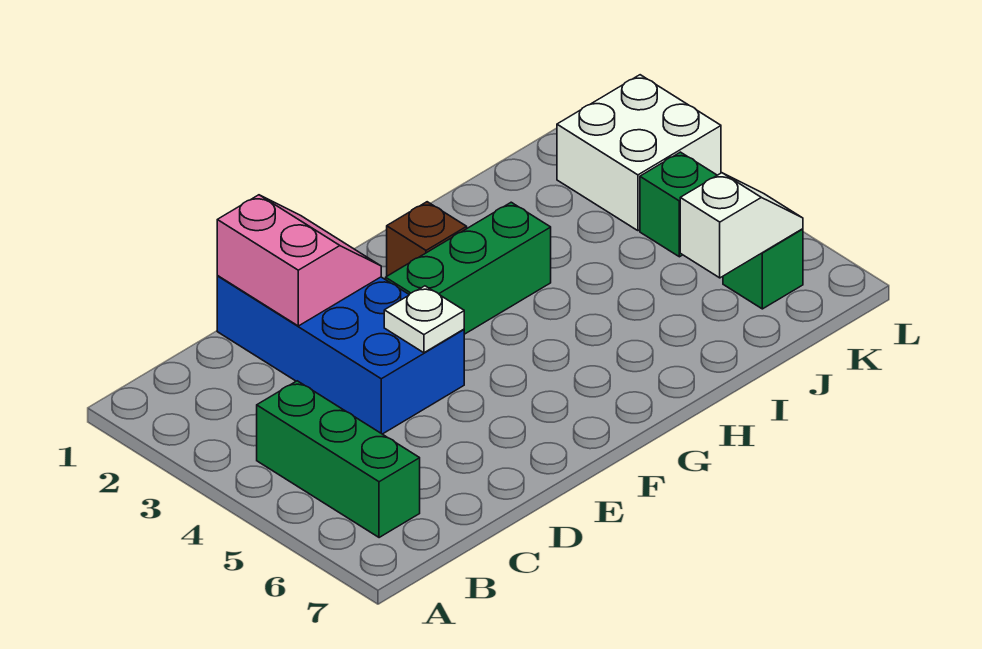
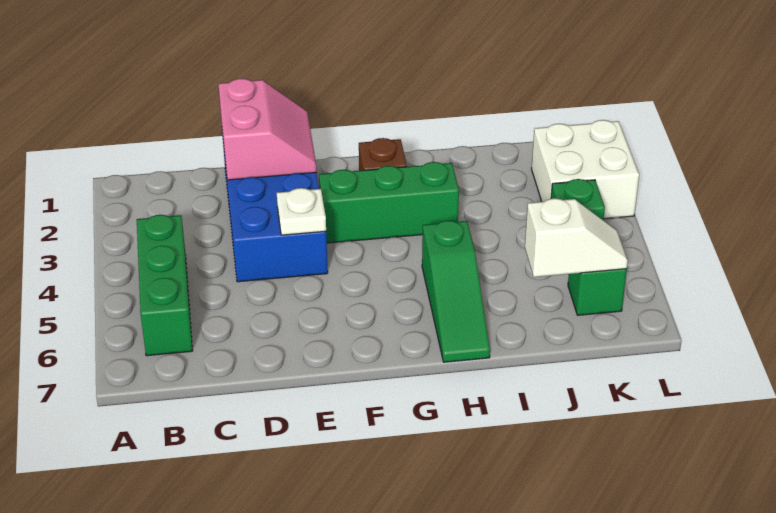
none -> green slope H5:H7 level 1 top 5

